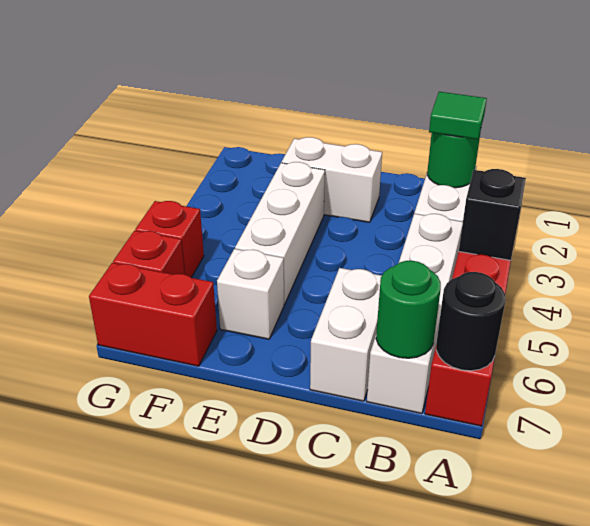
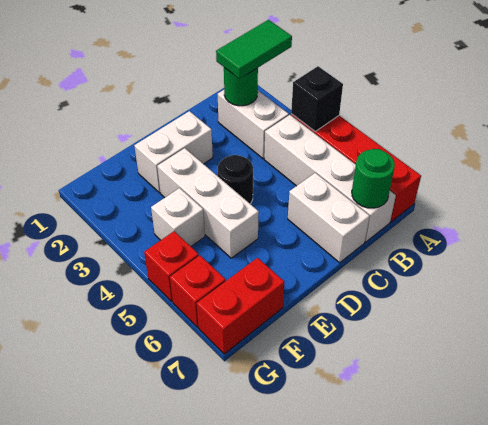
black round brick A7 level 2 -> black round brick D4 level 1
green tile B2 level 3 -> green tile A2:B2 level 3
white brick E6 level 1 -> white brick F4 level 1

